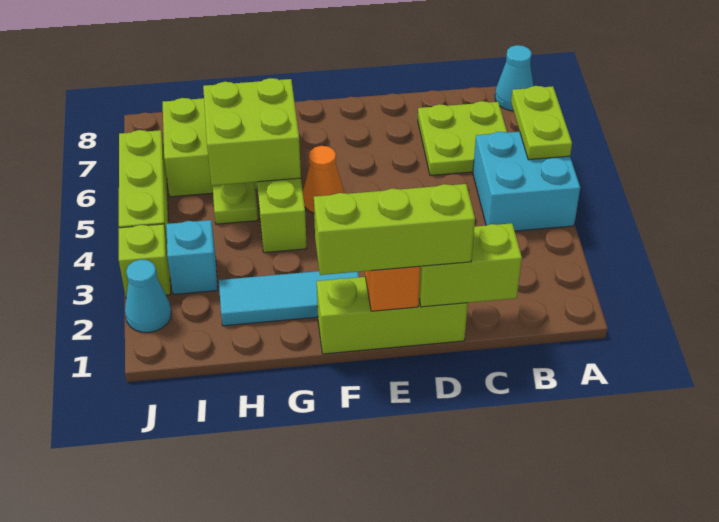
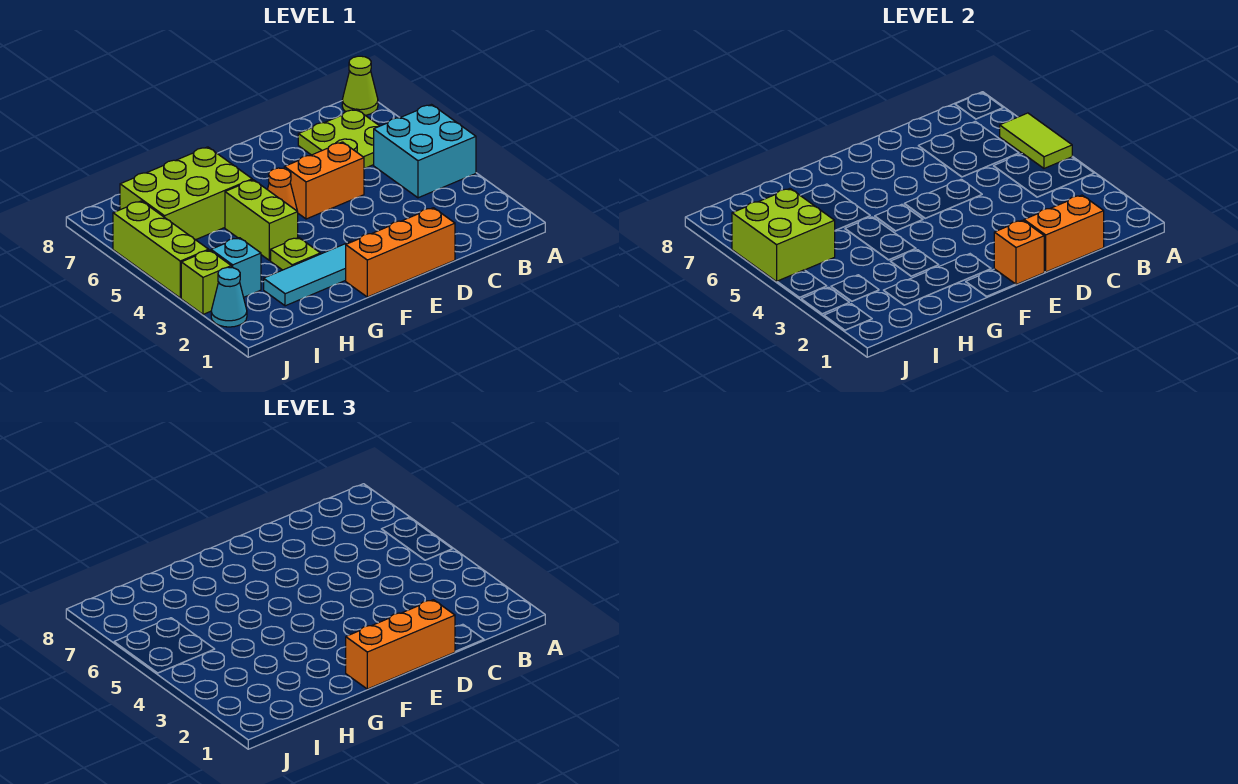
lime plate A5:A6 level 2 -> lime tile A5:A6 level 2
cyan cone A8 level 1 -> lime cone A8 level 1
lime brick C1:D1 level 2 -> orange brick C1:D1 level 2
lime brick D1:F1 level 1 -> orange brick D1:F1 level 1
lime brick D1:F1 level 3 -> orange brick D1:F1 level 3
none -> orange brick D5:E5 level 1
lime brick G5:H6 level 2 -> lime brick I5:J6 level 2
lime plate H5 level 1 -> lime plate G3 level 1

